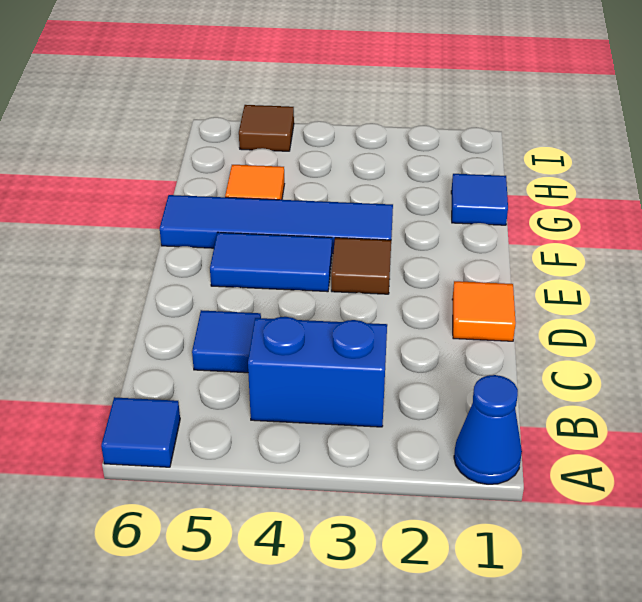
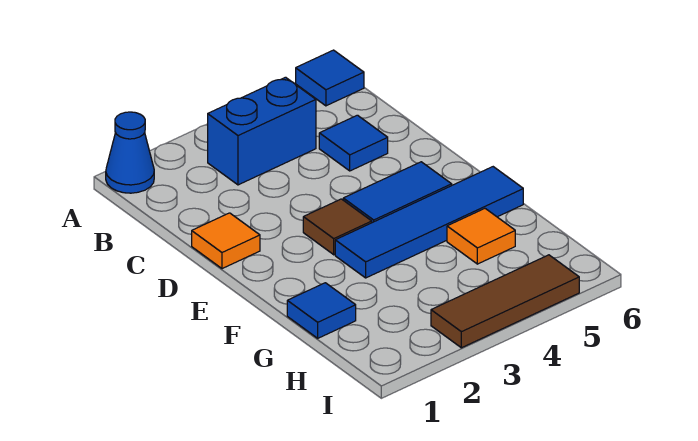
brown tile I5 level 1 -> brown tile I3:I5 level 1

